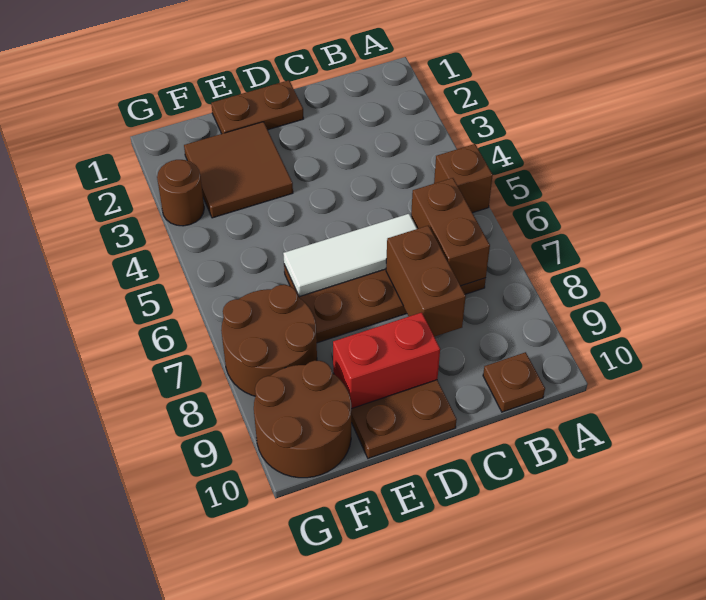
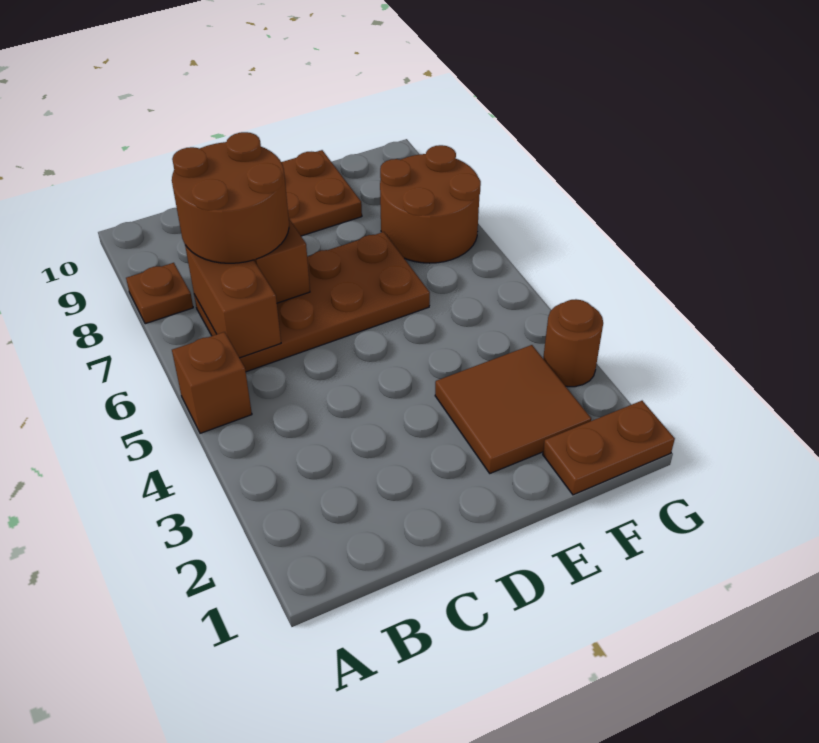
brown plate B10 level 1 -> brown plate A8 level 1
white tile C6:E6 level 2 -> none
brown plate D1:E1 level 1 -> brown plate F1:G1 level 1
red brick D9:E9 level 2 -> none
brown round brick F9:G10 level 1 -> brown round brick B7:C8 level 3

